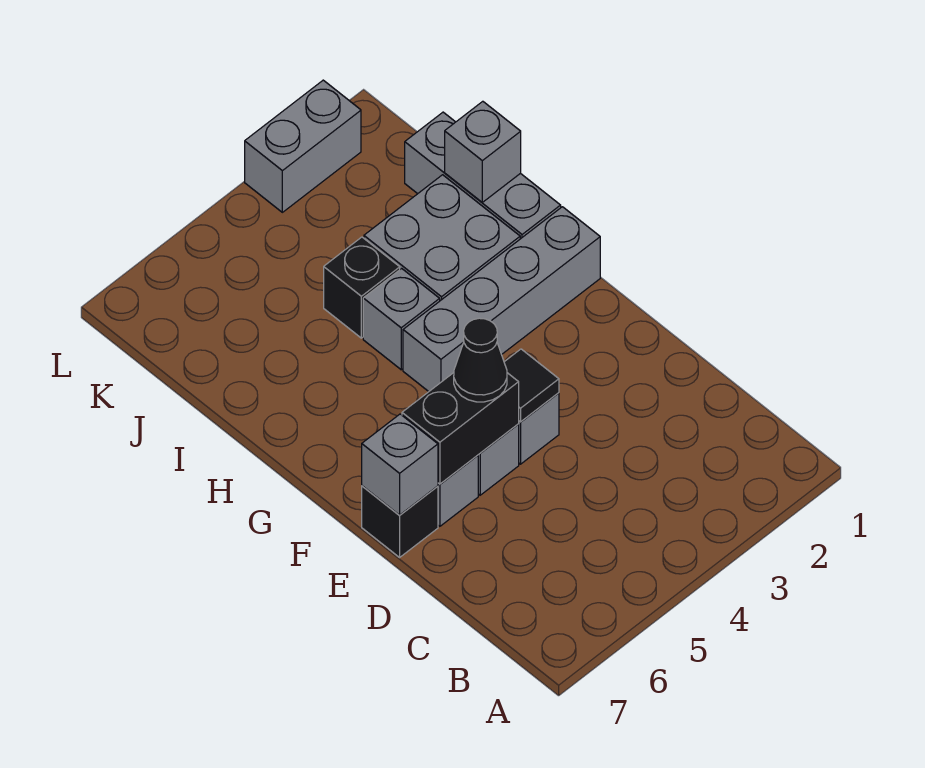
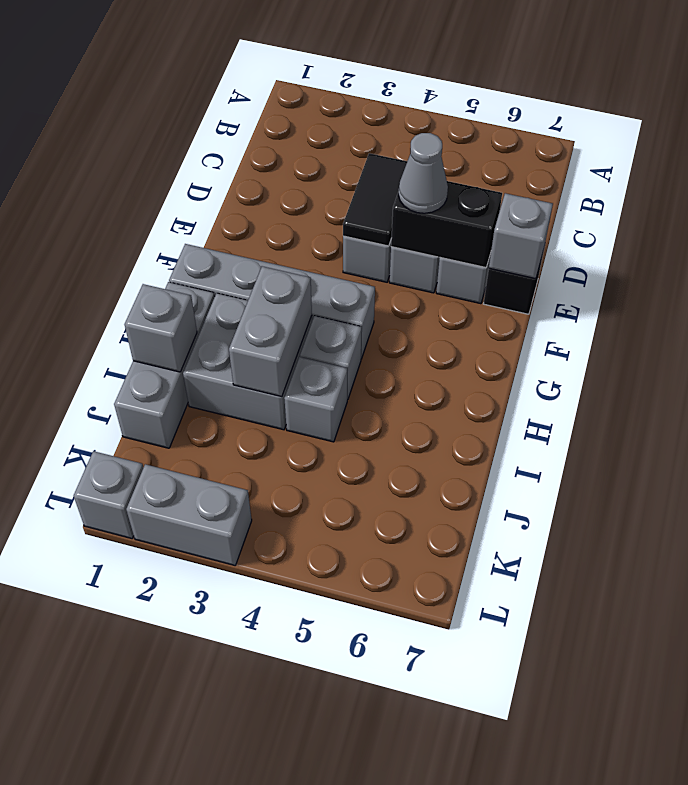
black tile E4 level 2 -> black tile D4:E4 level 2
black cone E5 level 3 -> grey cone E5 level 3
none -> grey brick H3:I3 level 2
black brick I4 level 1 -> grey brick I4 level 1
none -> grey brick L1 level 1

